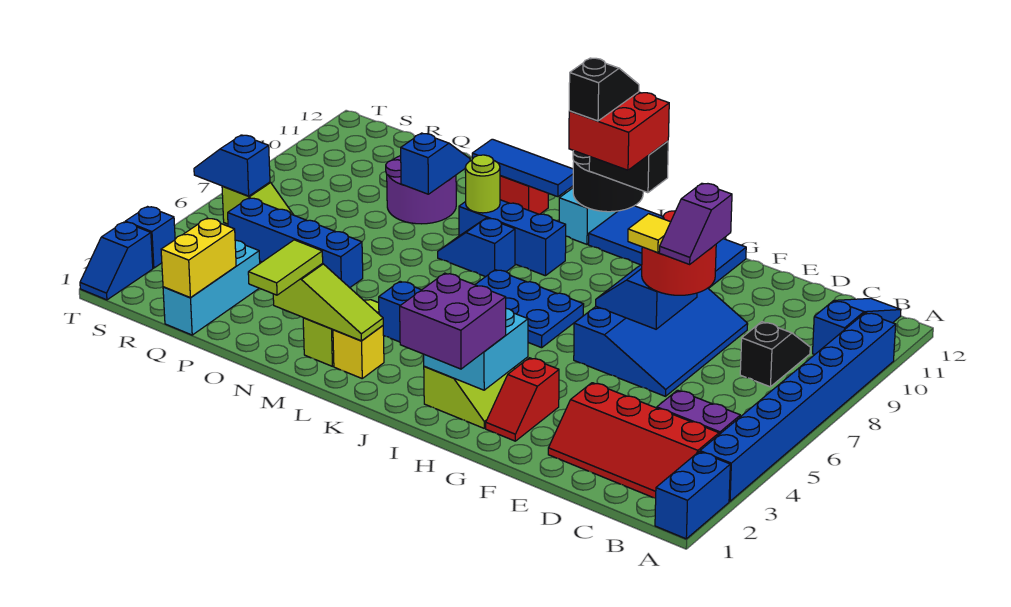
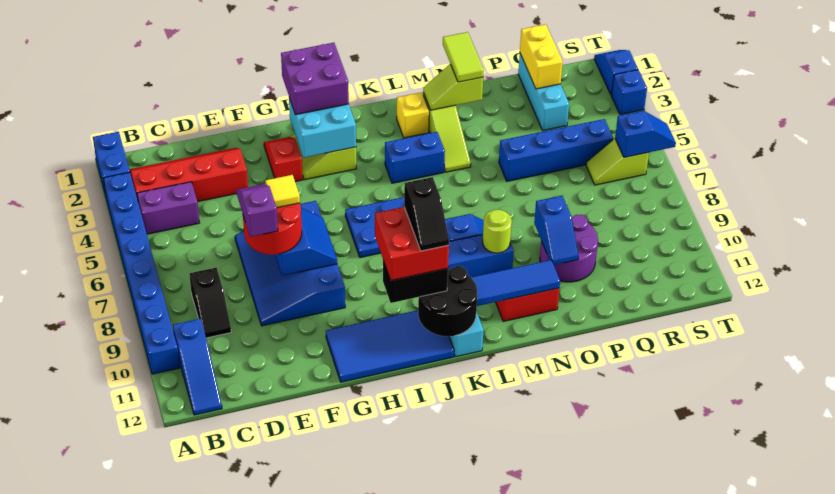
lime slope L2:N2 level 2 top N -> lime slope M2:N2 level 2 top N

